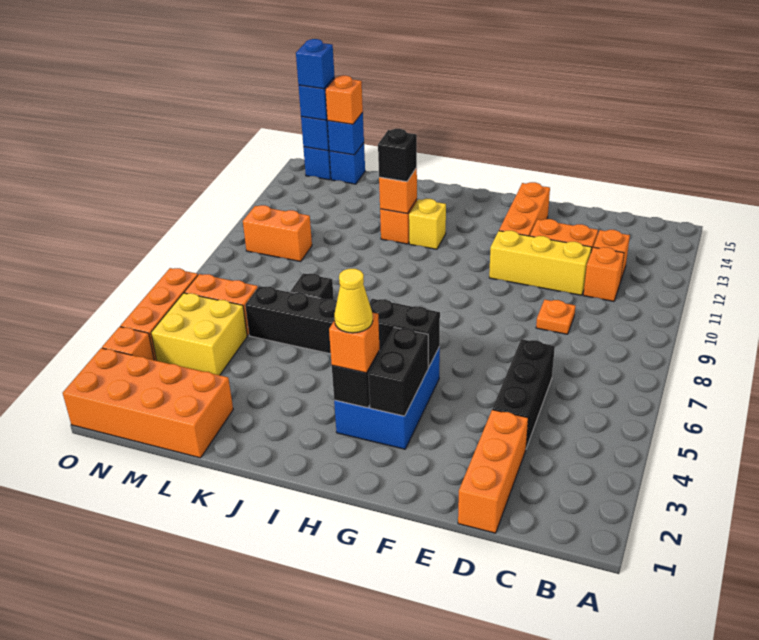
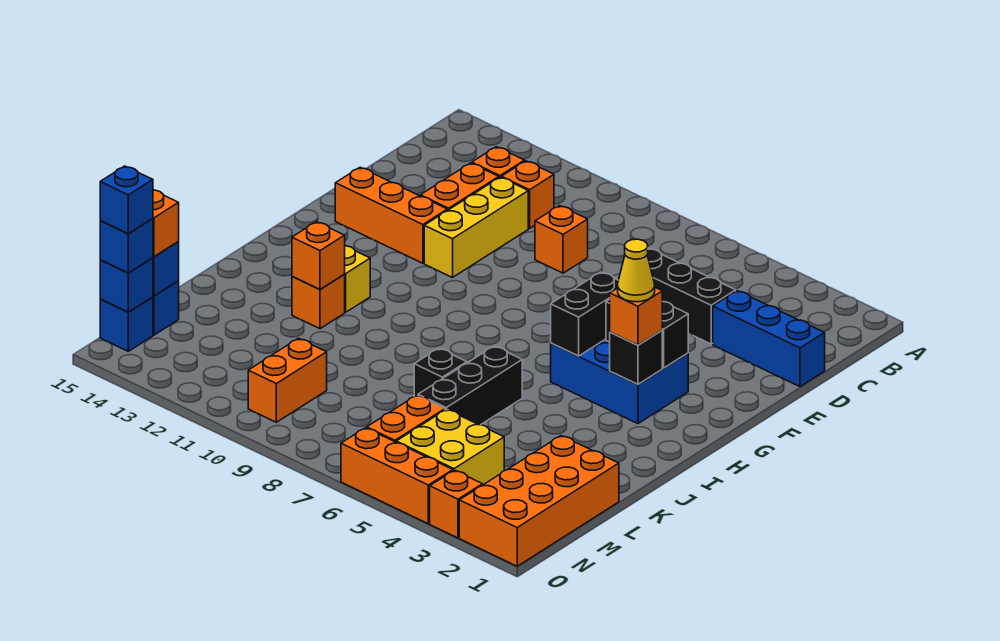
orange brick D1:D3 level 1 -> blue brick D1:D3 level 1
orange plate D9 level 1 -> orange brick D9 level 1
black brick J12 level 3 -> none

